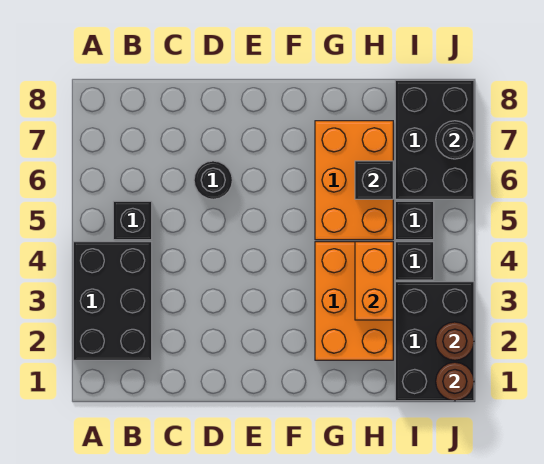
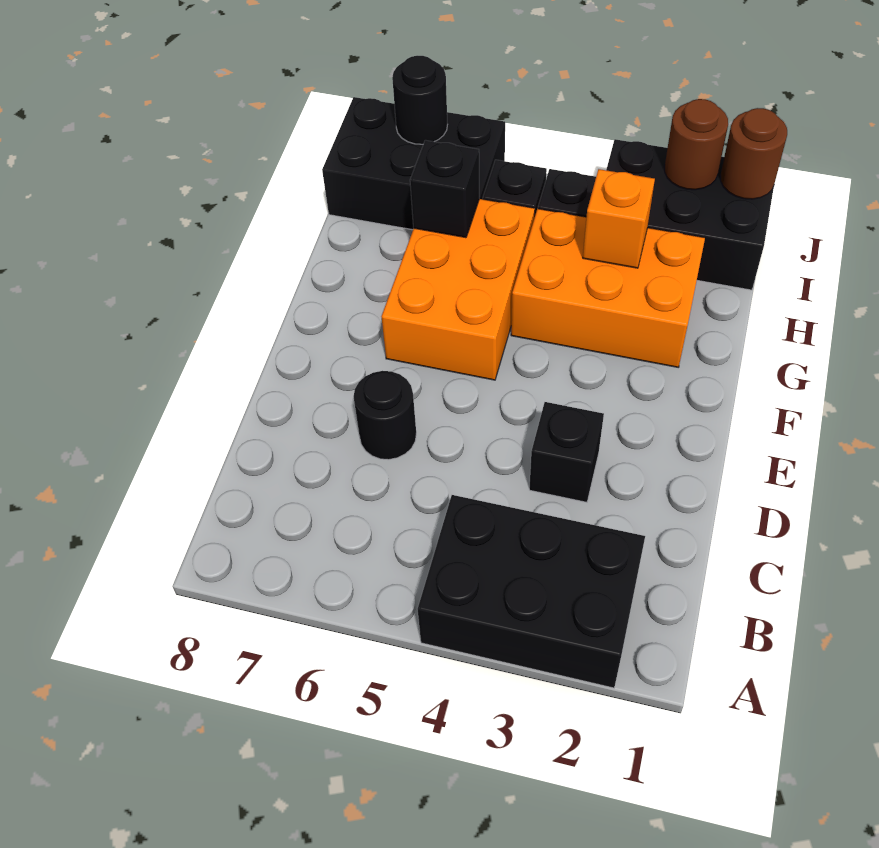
black brick B5 level 1 -> black brick D3 level 1
orange brick G5:H7 level 1 -> orange brick F5:H6 level 1
orange brick H3:H4 level 2 -> orange brick H3 level 2

